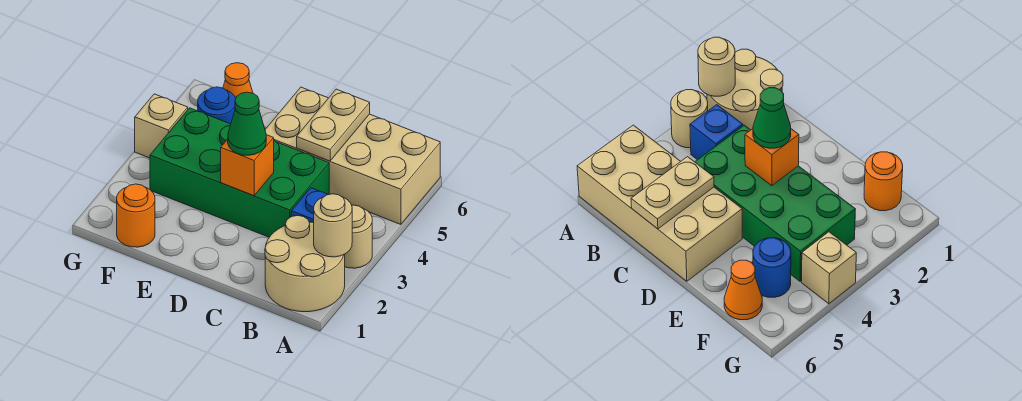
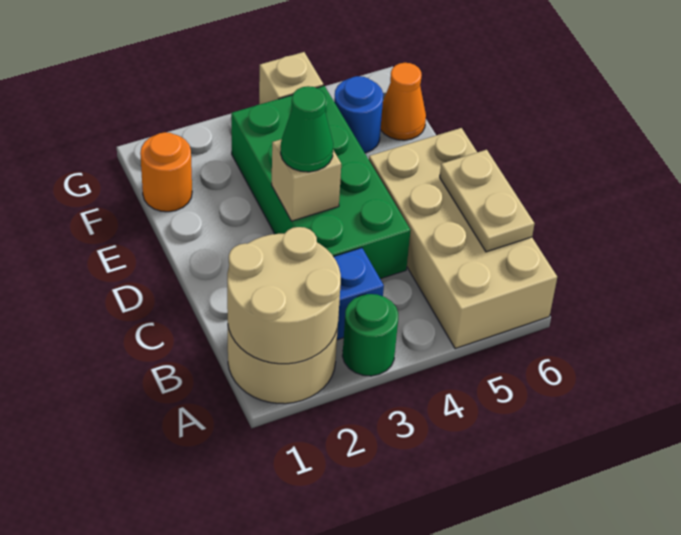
tan round brick A2 level 2 -> tan round brick A1:B2 level 2
tan round brick A3 level 1 -> green round brick A3 level 1
tan plate C5:C6 level 2 -> tan plate B6:C6 level 2
orange brick D3 level 2 -> tan brick D3 level 2

